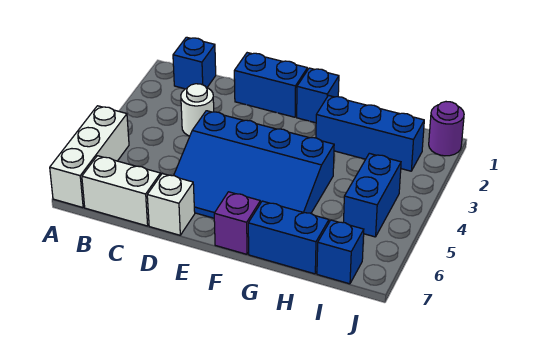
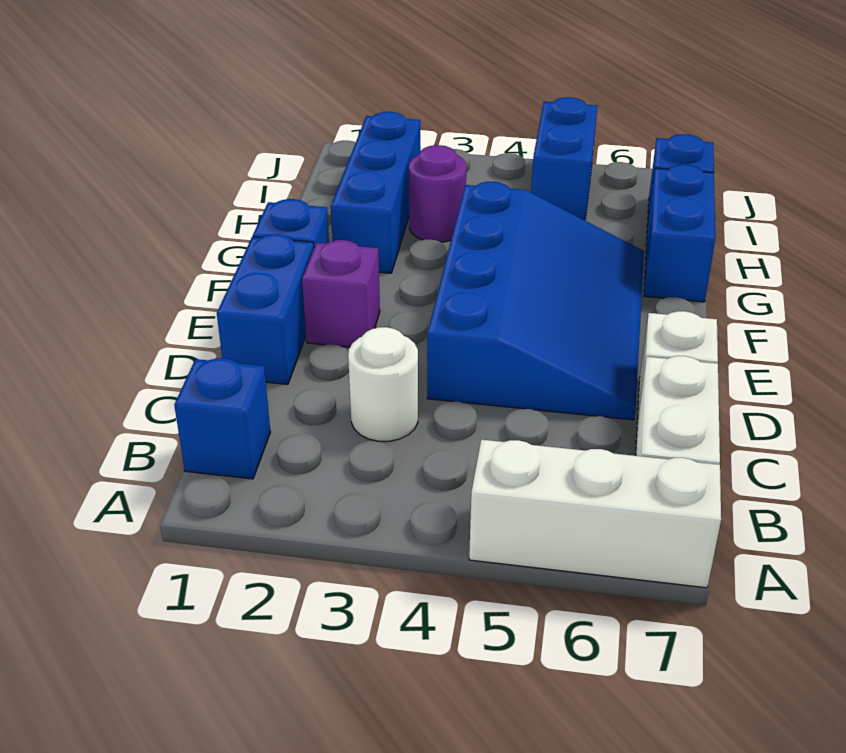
purple brick F7 level 1 -> purple brick E2 level 1
blue brick I4:I5 level 1 -> blue brick I5:J5 level 1
purple round brick J1 level 1 -> purple round brick H3 level 1

